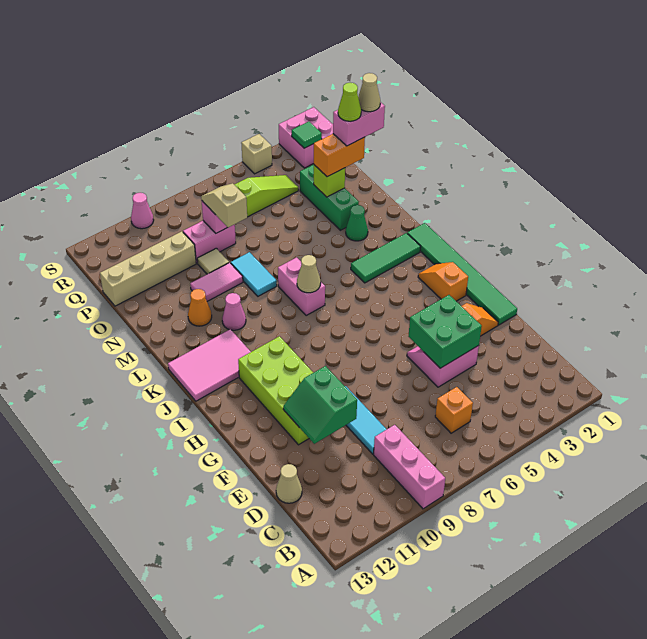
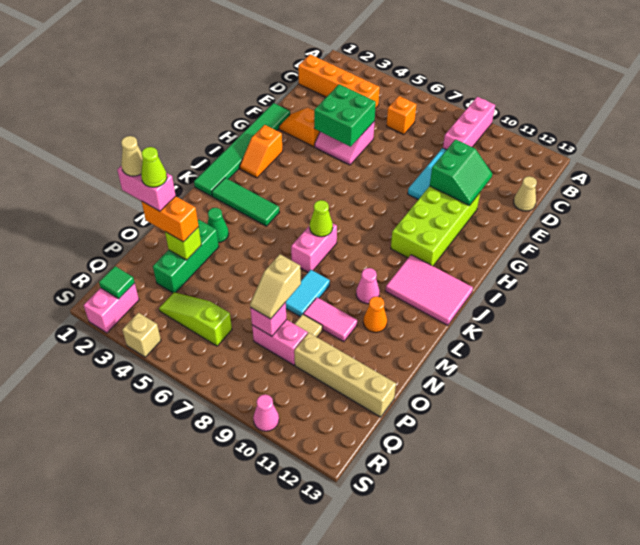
none -> orange brick C1:C4 level 1
tan cone K7 level 2 -> lime cone K7 level 2
pink brick R1:S2 level 1 -> pink brick R2:S2 level 1

